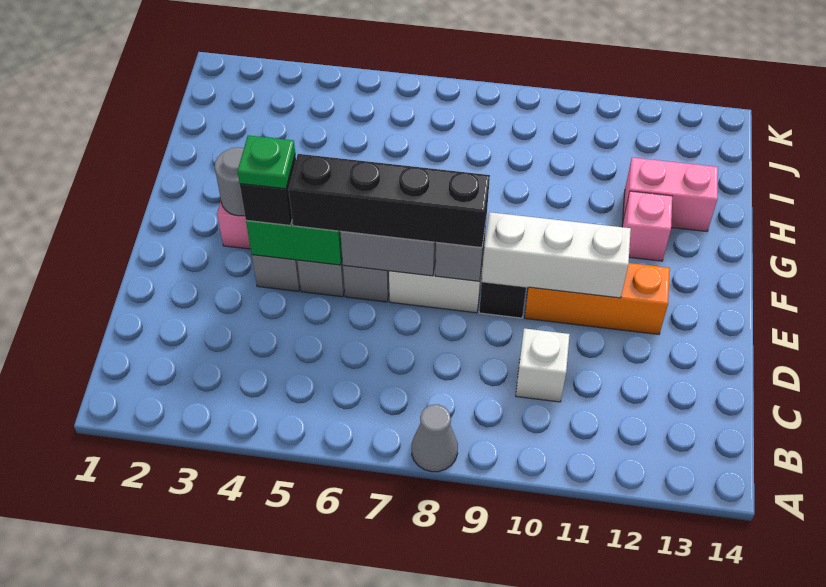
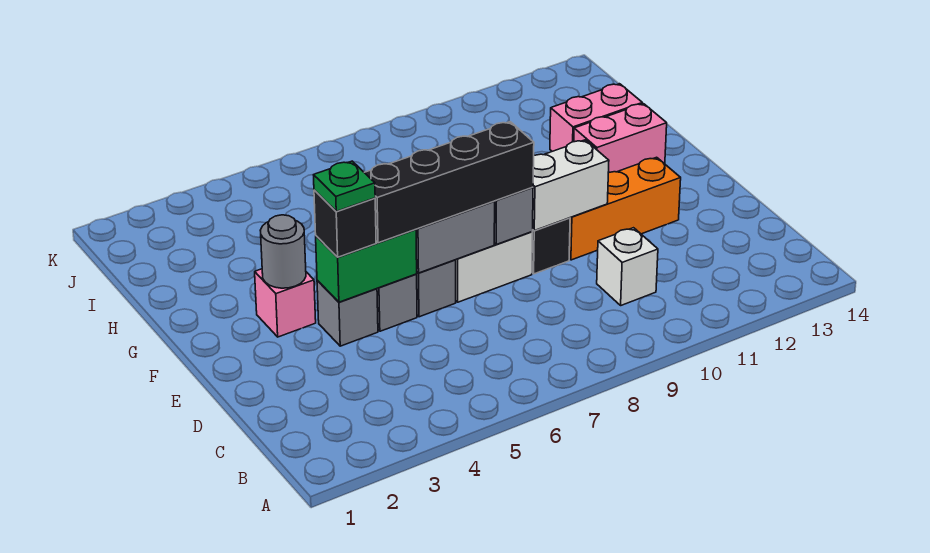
grey cone A8 level 1 -> none
white brick E9:E11 level 2 -> white brick E9:E10 level 2
pink brick G12 level 1 -> pink brick G12:G13 level 1

